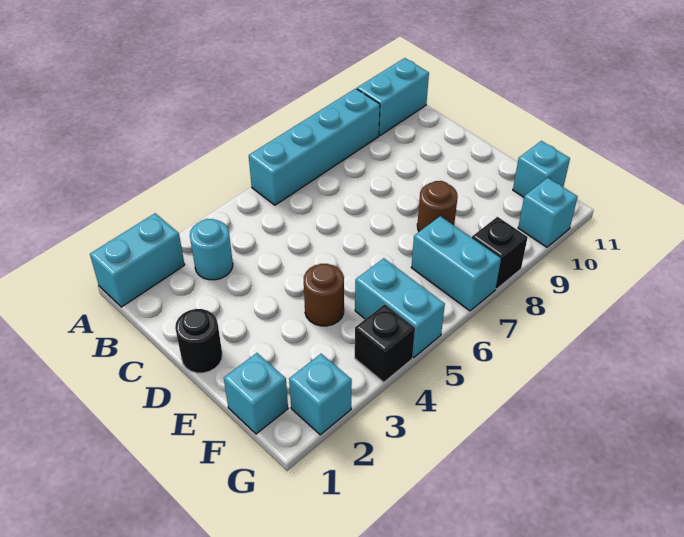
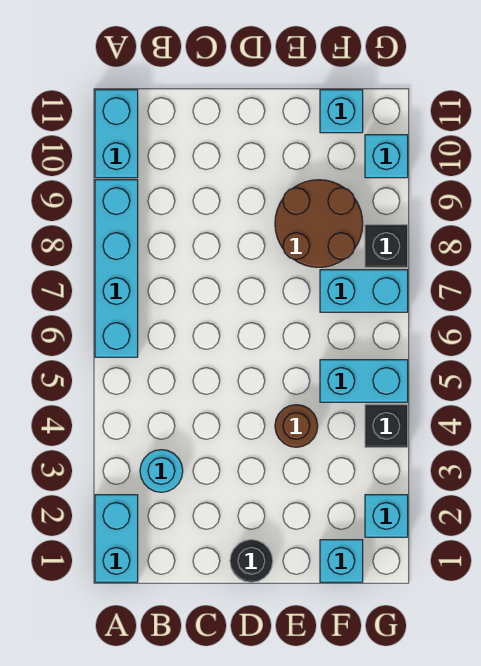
brown round brick E8 level 1 -> brown round brick E8:F9 level 1

